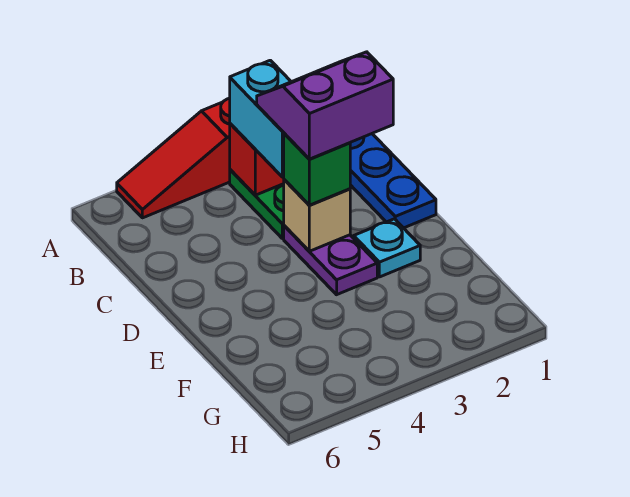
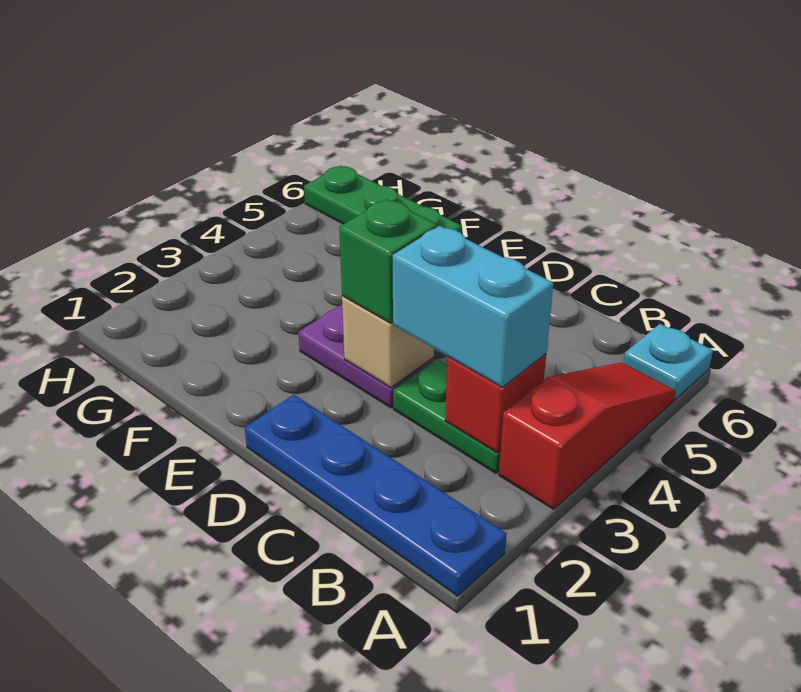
purple slope C2:D3 level 4 top D -> none
cyan plate E2 level 1 -> cyan plate A6 level 1
none -> green plate F6:H6 level 1

